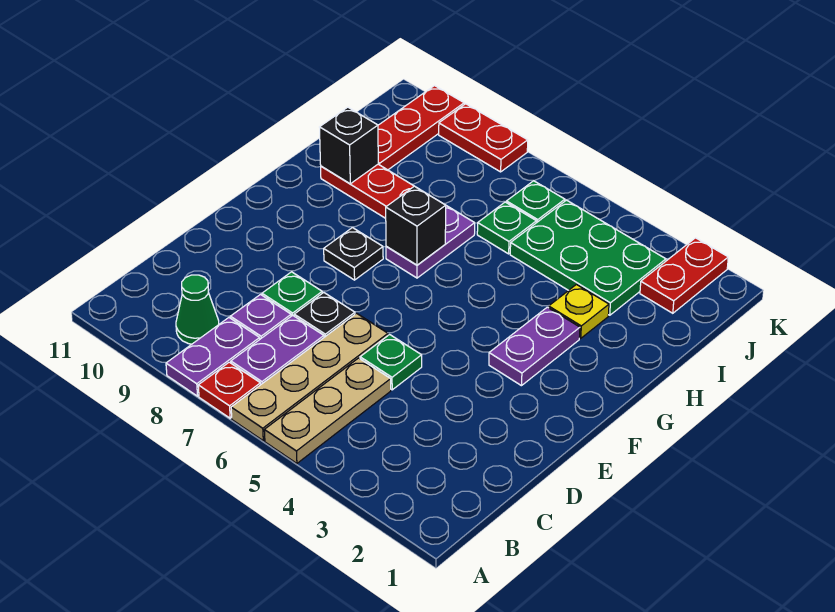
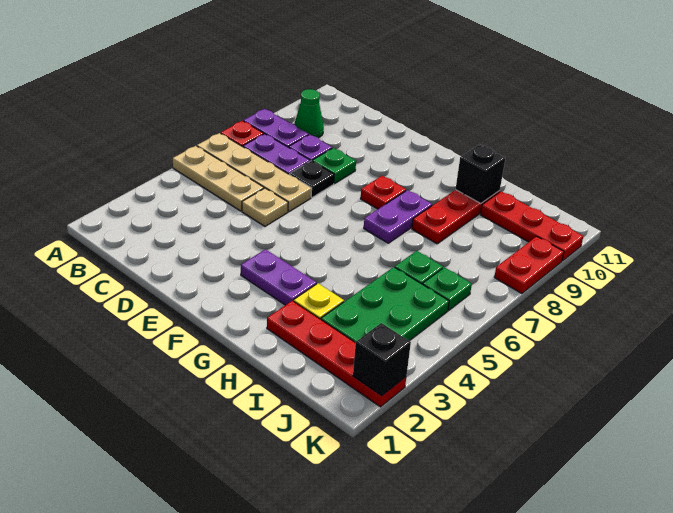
green plate D5 level 1 -> tan plate D5 level 1
black plate F8 level 1 -> red plate F8 level 1
purple plate G7:H7 level 1 -> purple plate G7:G8 level 1
black brick G7 level 2 -> black brick K2 level 2
red plate J2:K2 level 1 -> red plate H2:K2 level 1

